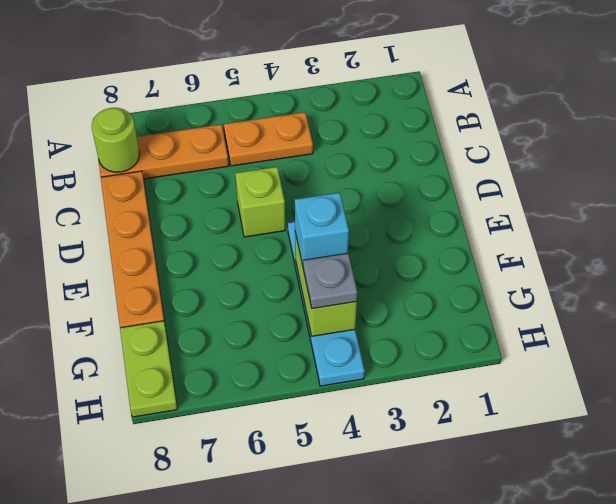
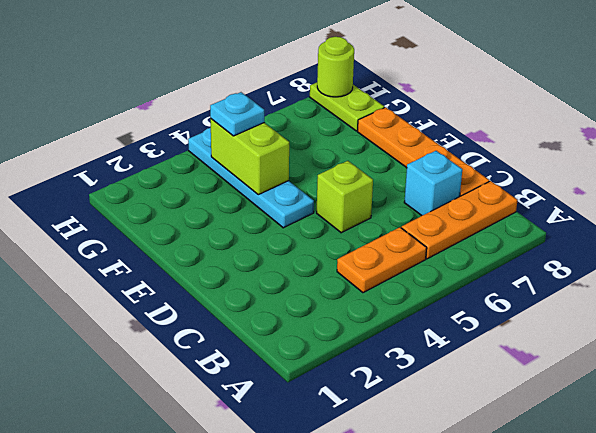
lime round brick B8 level 2 -> lime round brick H8 level 2
cyan brick F4 level 3 -> cyan brick C7 level 1
grey plate G4 level 3 -> cyan plate G4 level 3

